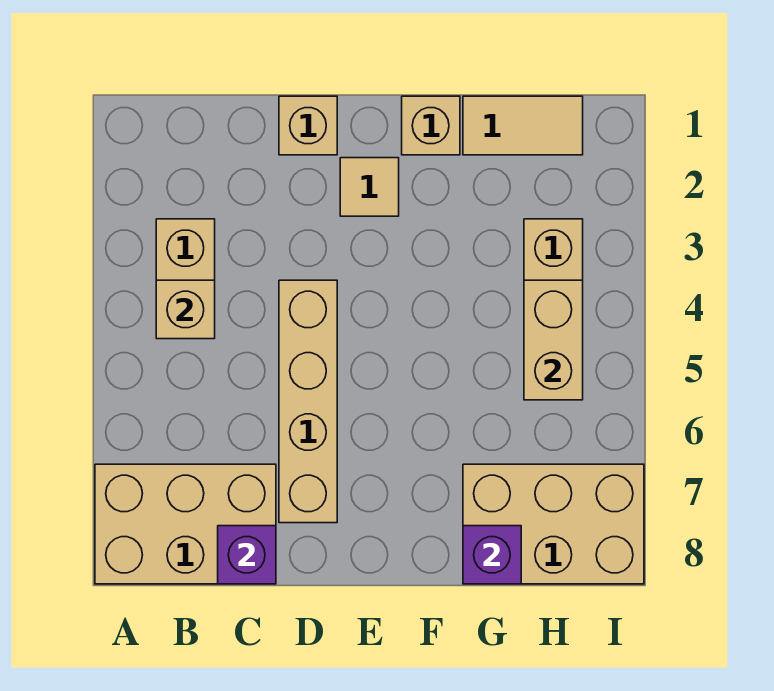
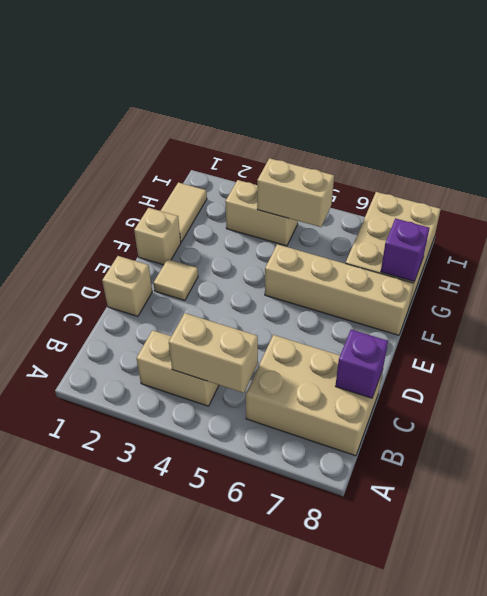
tan brick A7:C8 level 1 -> tan brick B6:C8 level 1
tan brick B4 level 2 -> tan brick B4:B5 level 2
tan brick D4:D7 level 1 -> tan brick F5:F8 level 1

